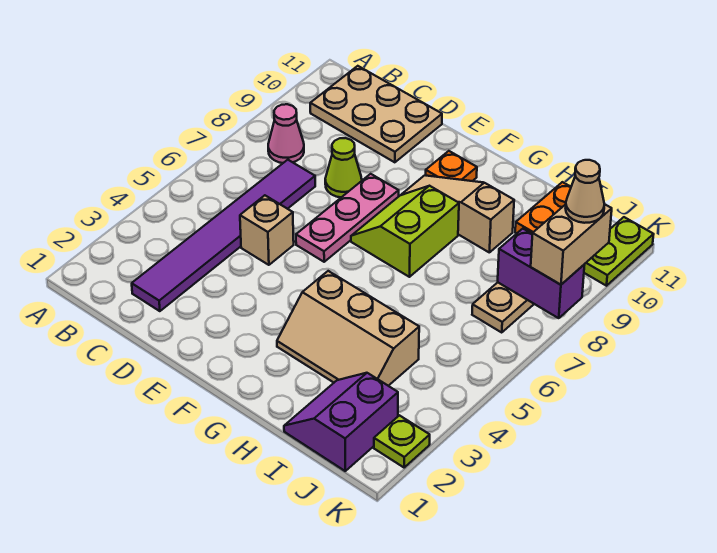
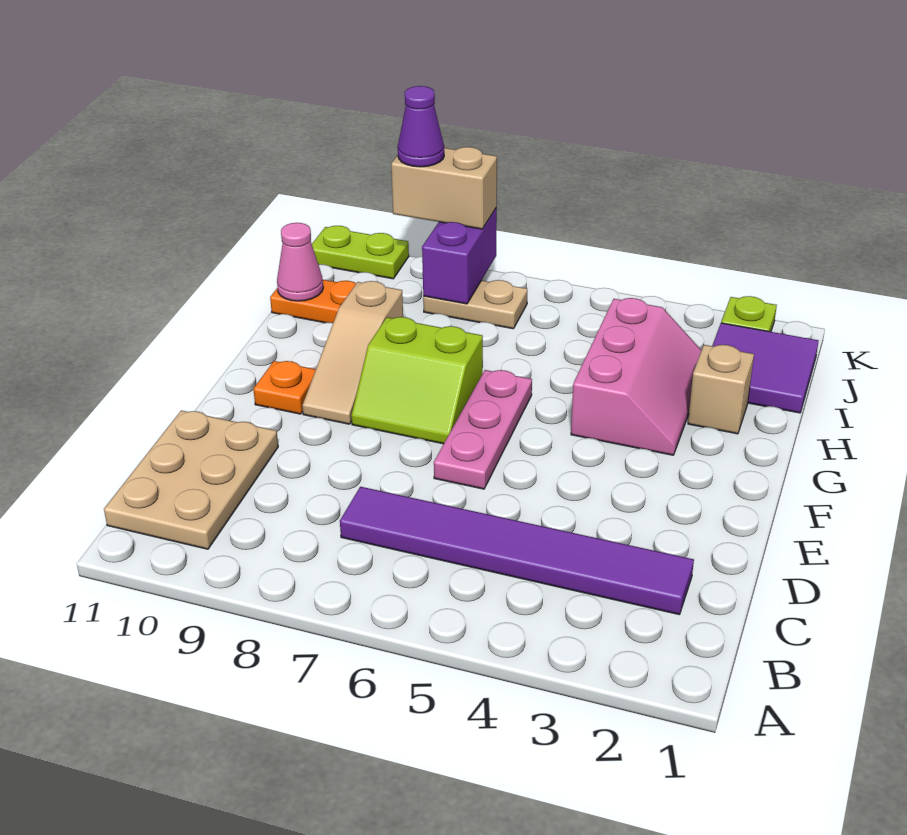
pink cone B8 level 1 -> pink cone I11 level 2
tan brick D5 level 1 -> tan brick H2 level 1
lime cone D8 level 1 -> none
pink plate E6:E8 level 1 -> pink plate E6:G6 level 1
tan slope G3:I4 level 1 top 4 -> pink slope G3:I4 level 1 top 4
purple slope I1:J2 level 1 top J -> purple tile I1:J2 level 1
tan cone K9 level 4 -> purple cone K9 level 4

